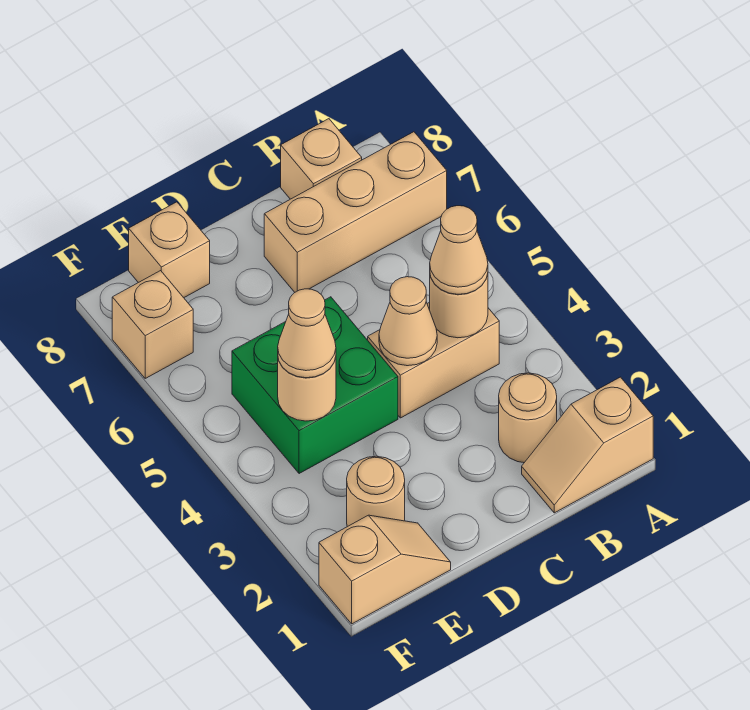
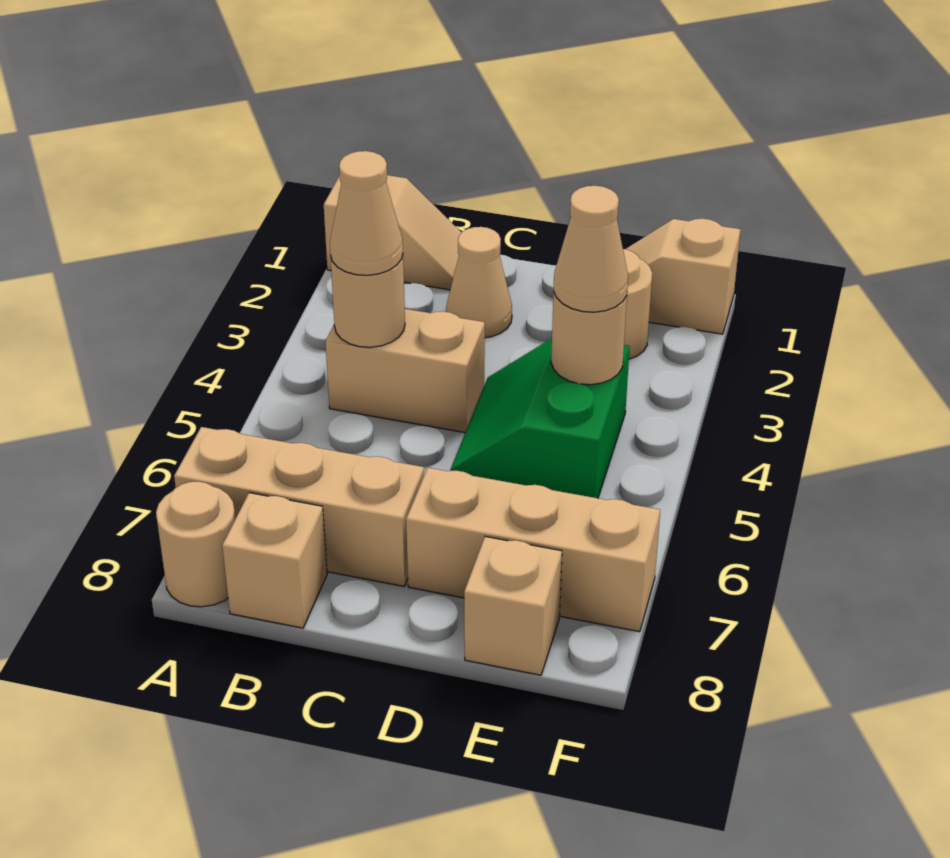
tan round brick B2 level 1 -> tan round brick A8 level 1
tan cone C4 level 2 -> tan cone C2 level 1
green brick D4:E5 level 1 -> green slope D4:E5 level 1 top E
tan brick F7 level 1 -> tan brick D7:F7 level 1

